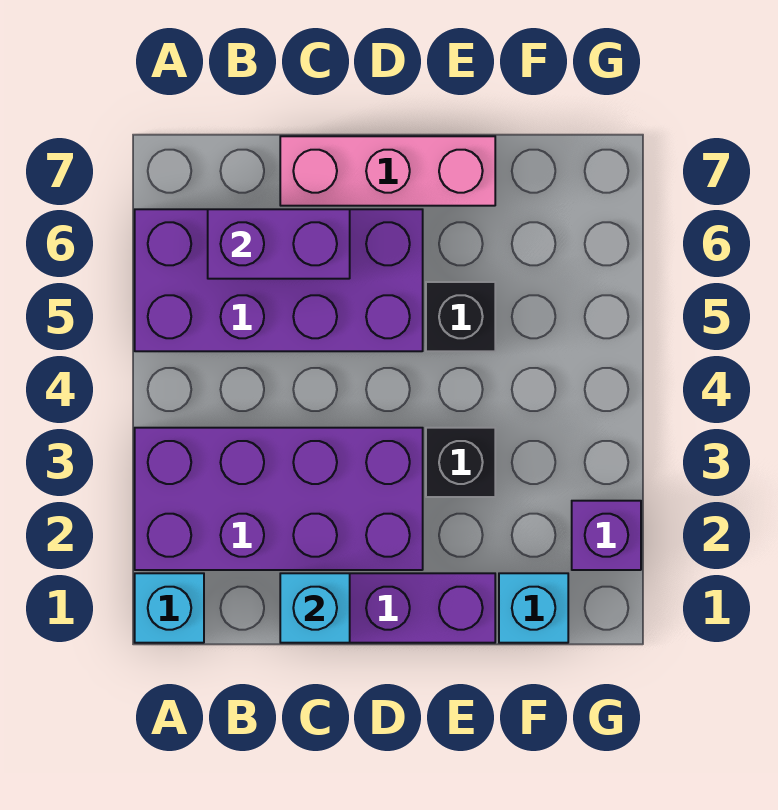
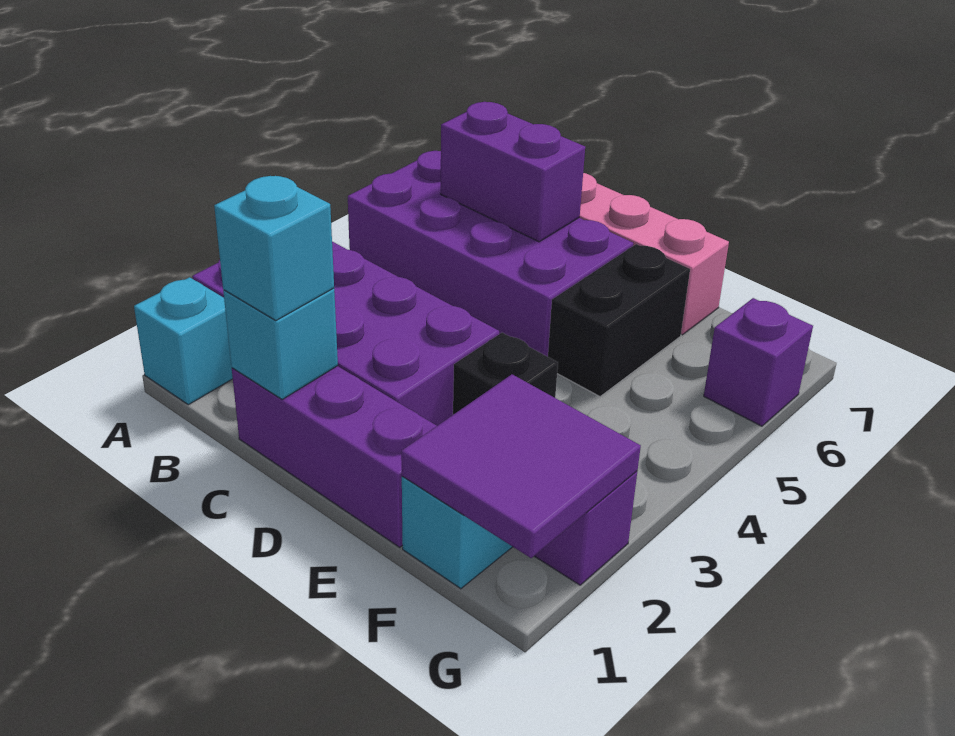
none -> cyan brick C1 level 3
black brick E5 level 1 -> black brick E5:E6 level 1
none -> purple tile F1:G2 level 2
none -> purple brick G6 level 1

